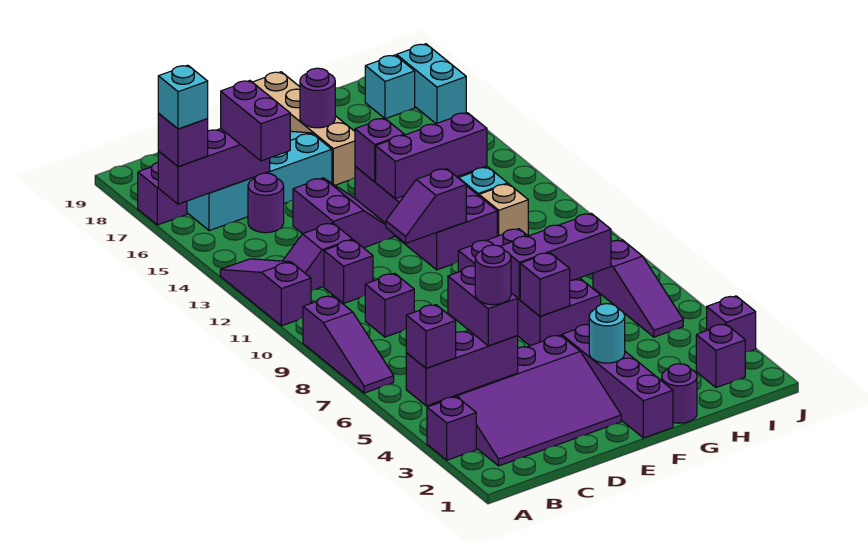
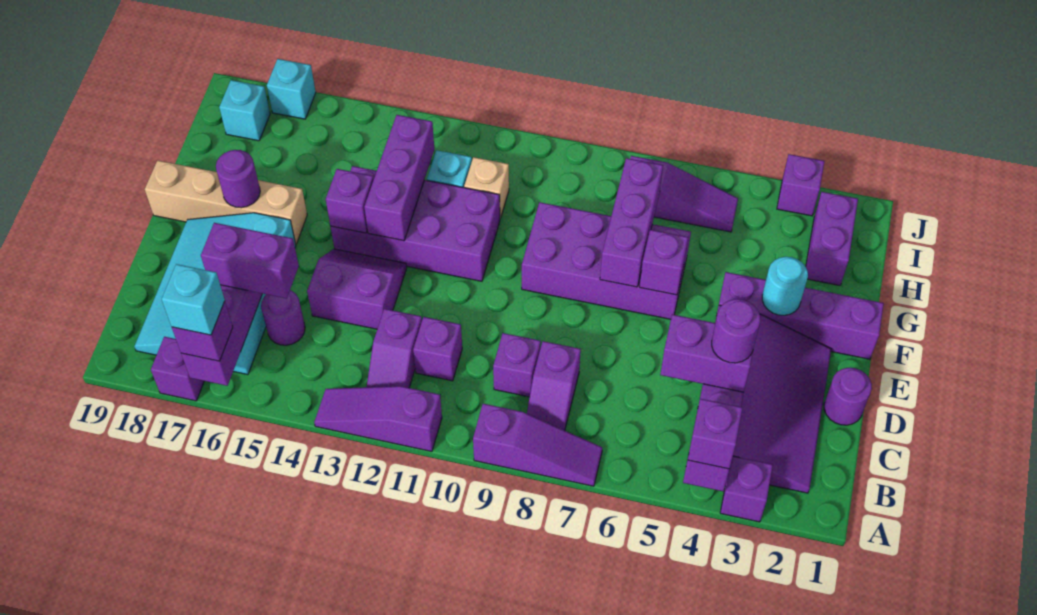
purple slope E11:F11 level 2 top F -> purple slope B8:C8 level 1 top C
purple round brick G1 level 1 -> purple round brick D1 level 1
purple brick I2 level 1 -> purple brick H2:I2 level 1
cyan brick J17:J18 level 1 -> cyan brick J17 level 1

